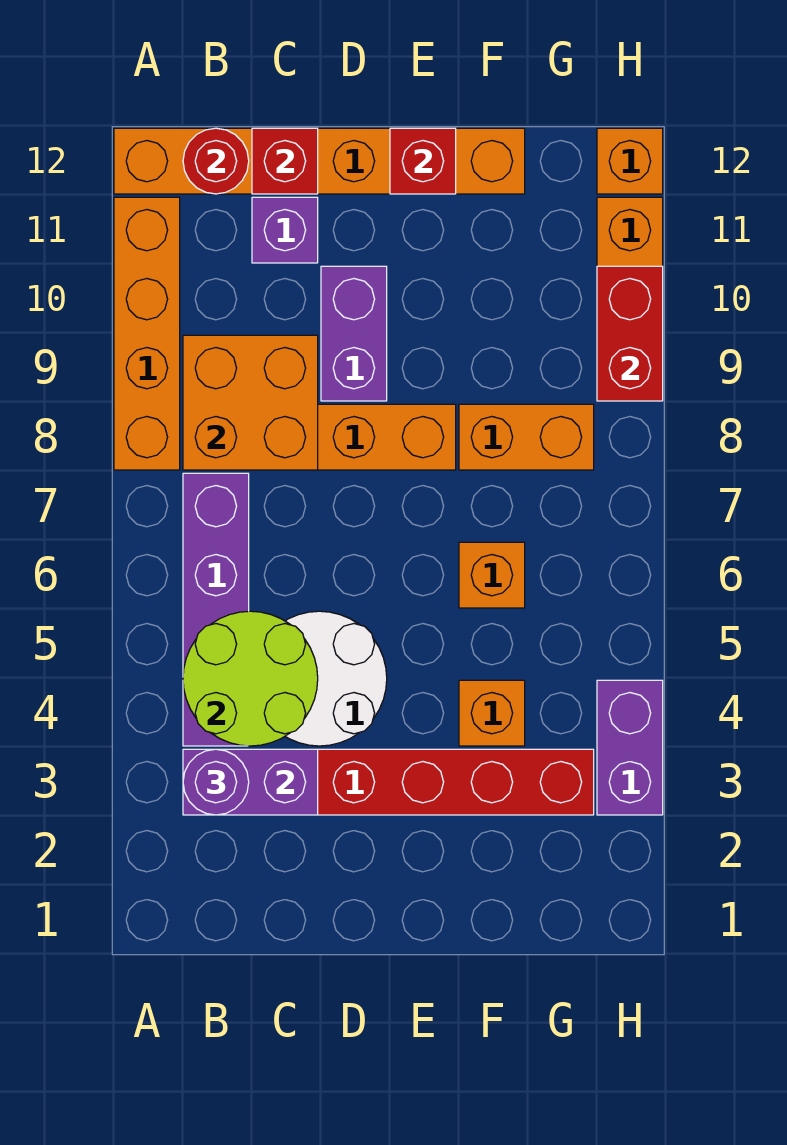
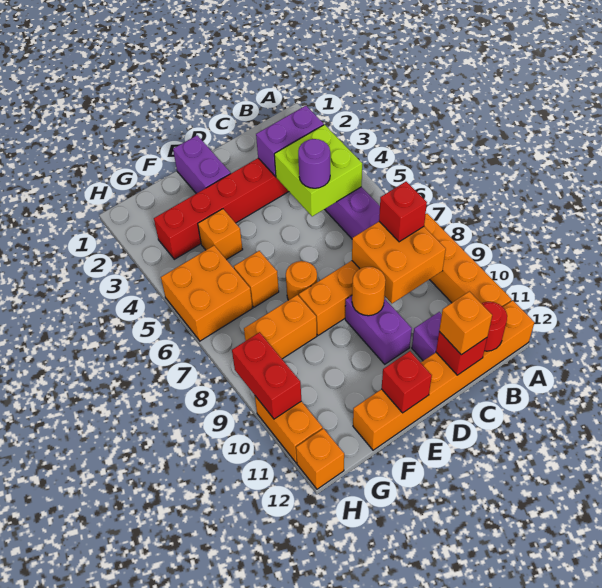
purple round brick B3 level 3 -> purple round brick C5 level 3
lime round brick B4:C5 level 2 -> lime brick B4:C5 level 2
none -> red brick B8 level 3
white round brick C4:D5 level 1 -> none
none -> orange brick C12 level 3
none -> orange round brick D9 level 2
none -> orange round brick E7 level 1
none -> orange brick G5:H6 level 1
purple brick H3:H4 level 1 -> purple brick E1:E2 level 1

